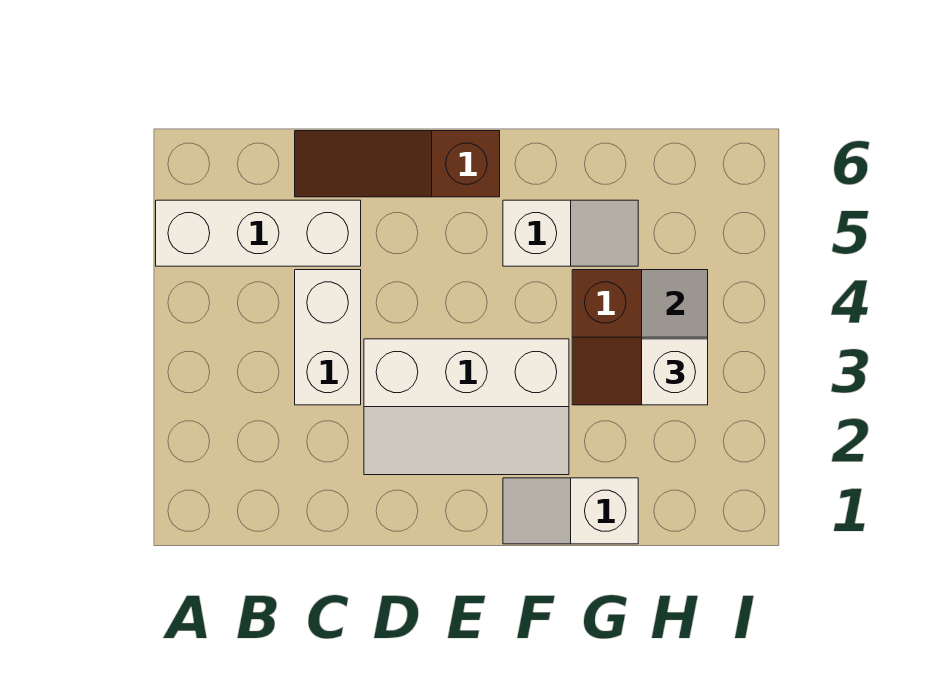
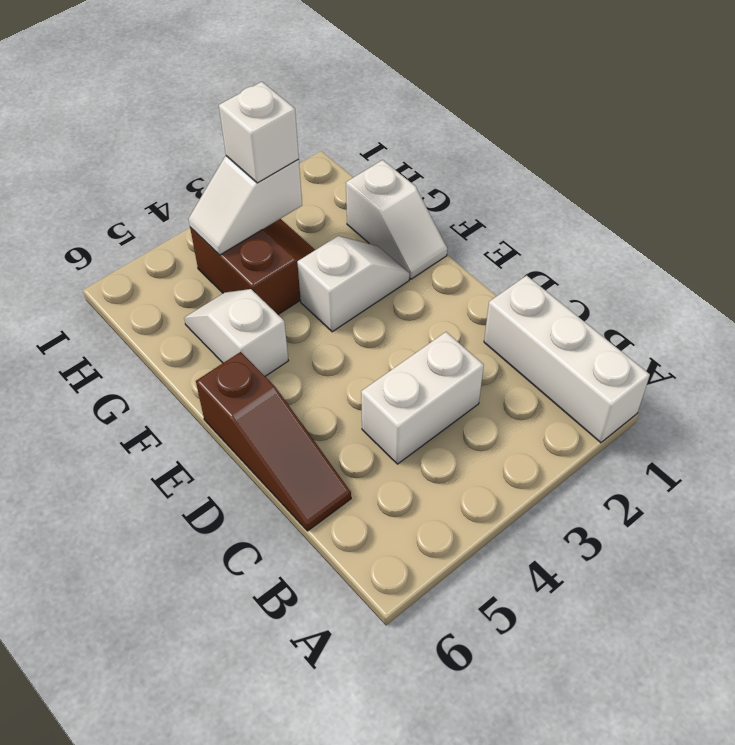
white brick A5:C5 level 1 -> white brick A1:C1 level 1
white slope D2:F3 level 1 top 3 -> white slope F2:F3 level 1 top 3

